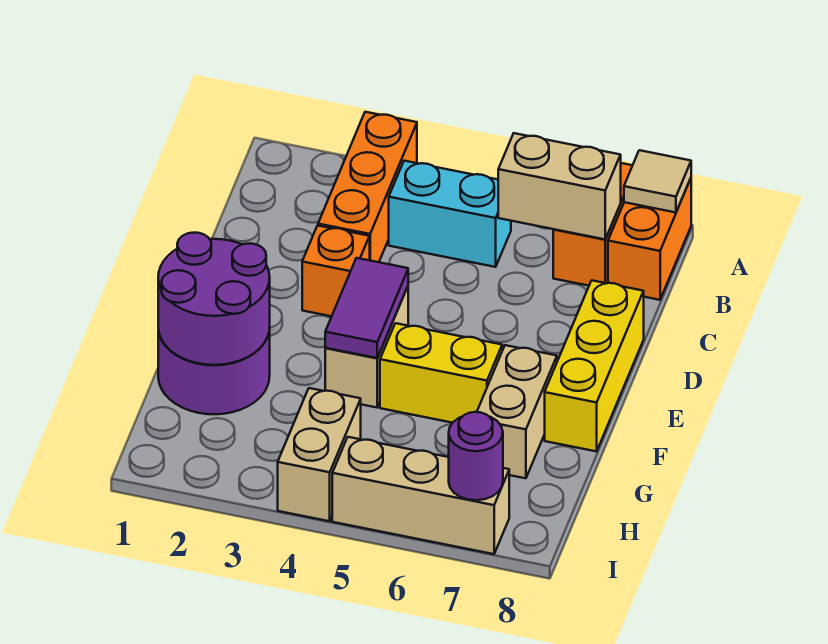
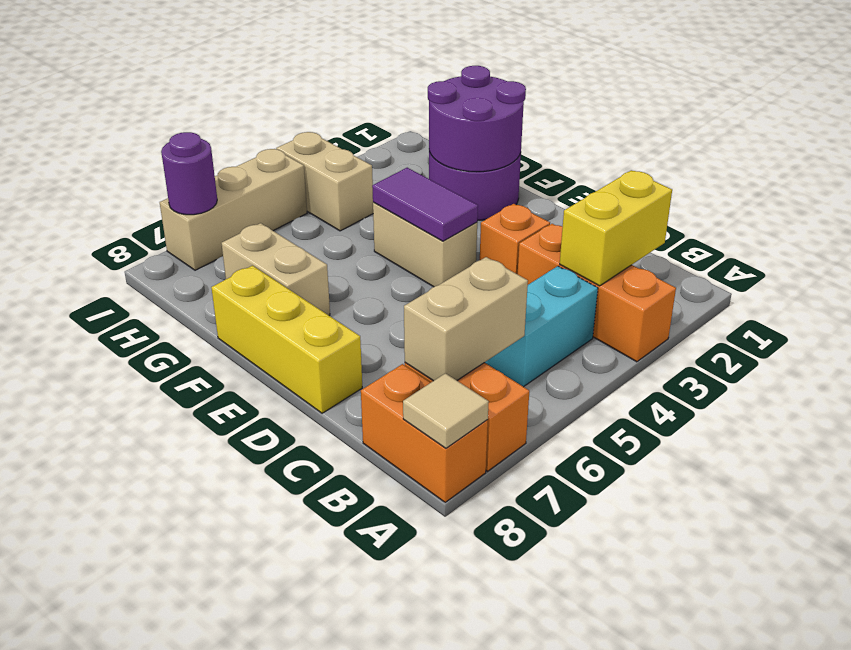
yellow brick F5:F6 level 1 -> yellow brick B2:B3 level 2

